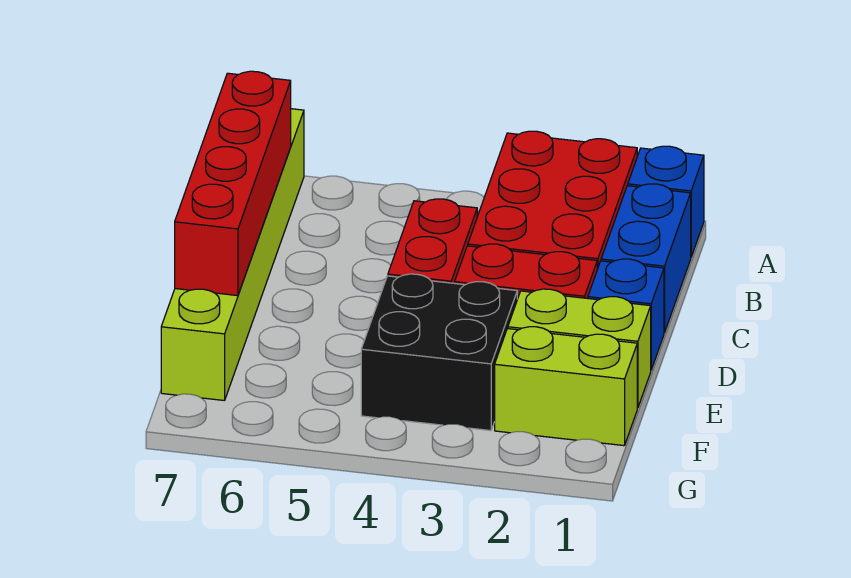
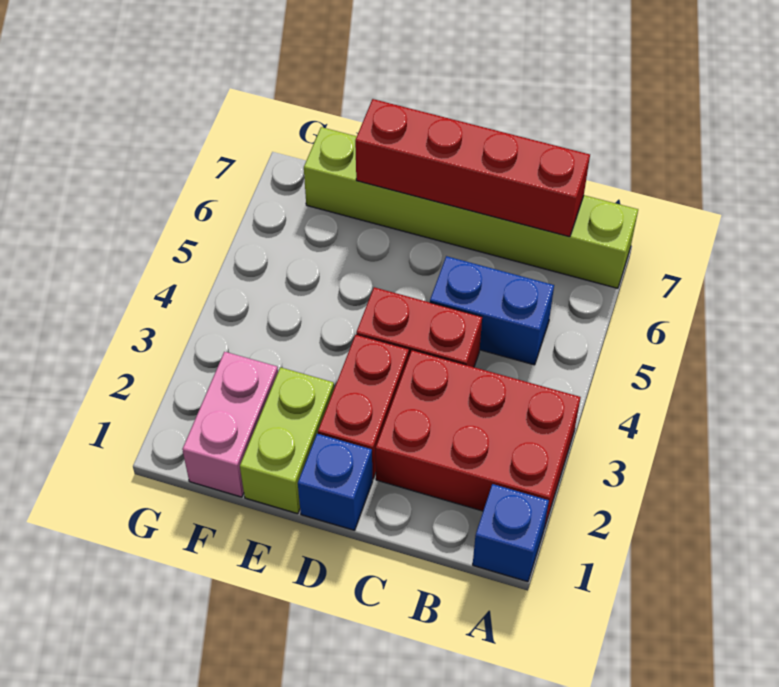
blue brick B1:C1 level 1 -> blue brick B5:C5 level 1
black brick E3:F4 level 1 -> none
lime brick F1:F2 level 1 -> pink brick F1:F2 level 1

